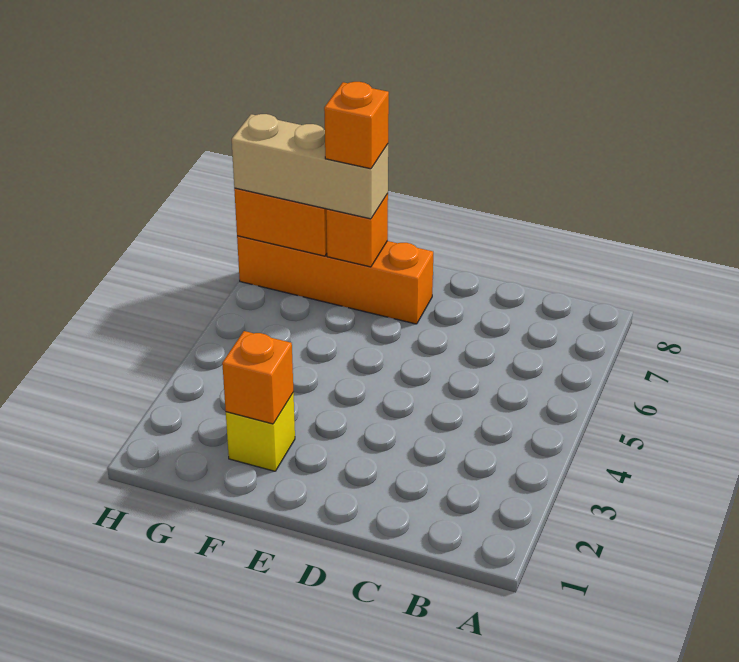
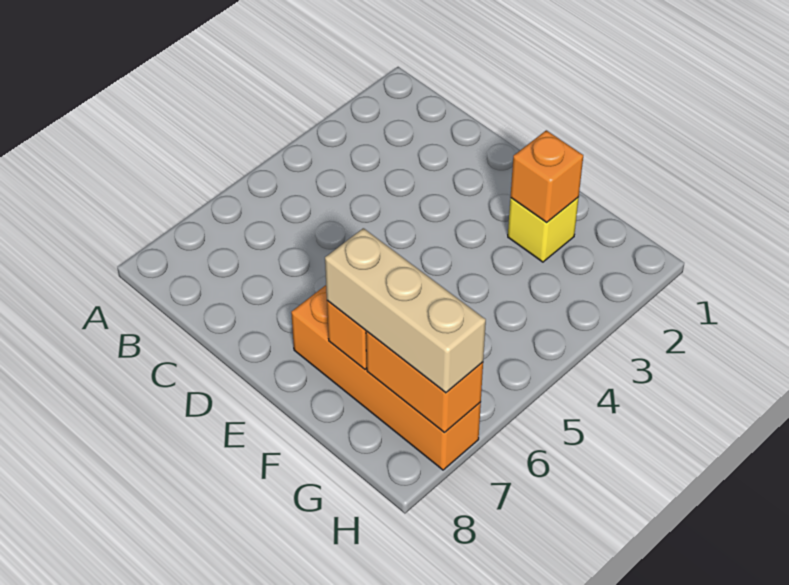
orange brick F7 level 4 -> none

